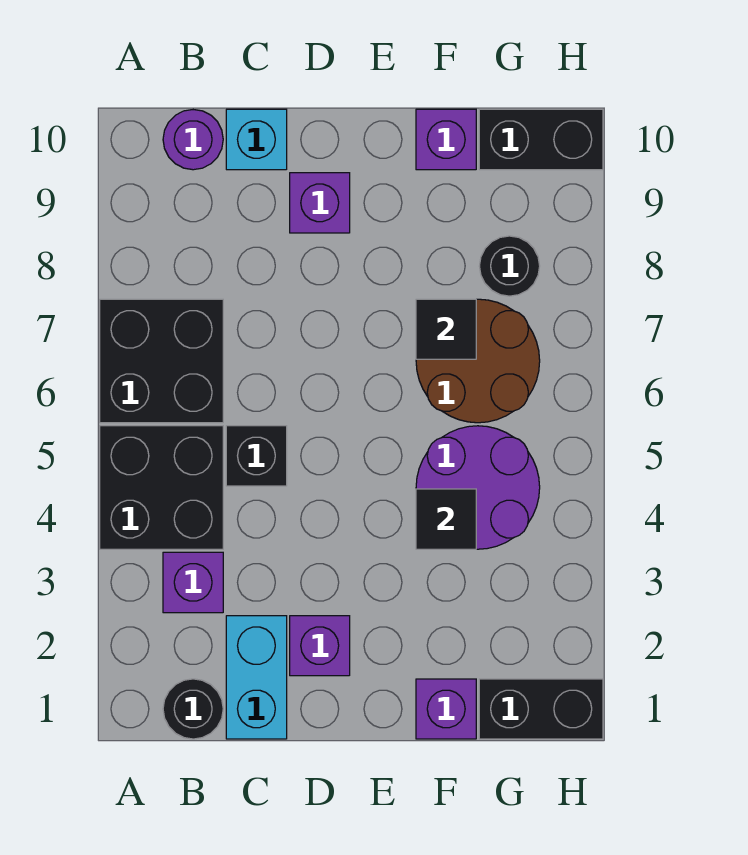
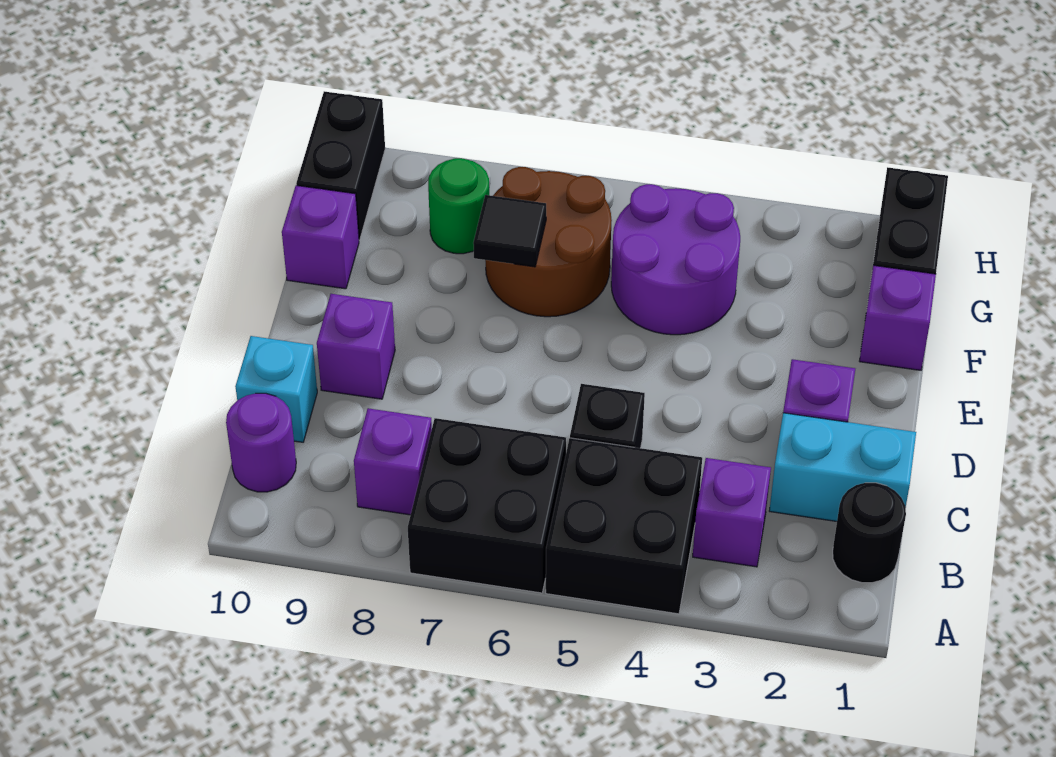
none -> purple brick B8 level 1
black tile F4 level 2 -> none
black round brick G8 level 1 -> green round brick G8 level 1

